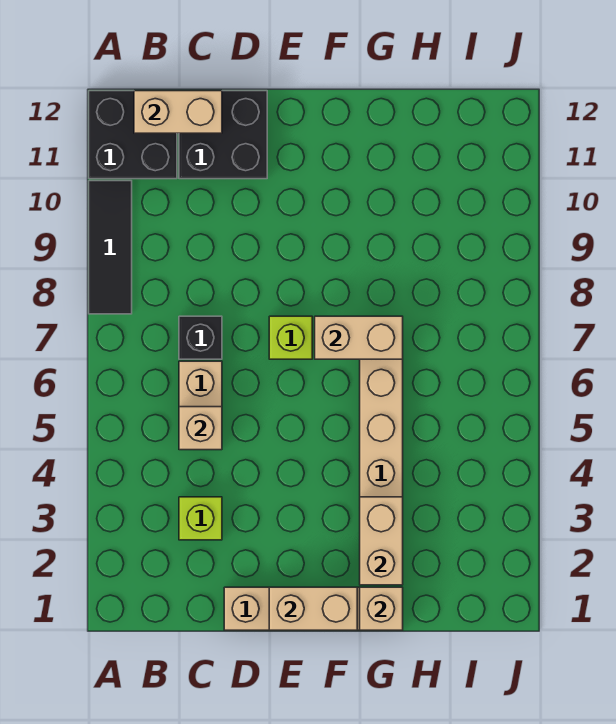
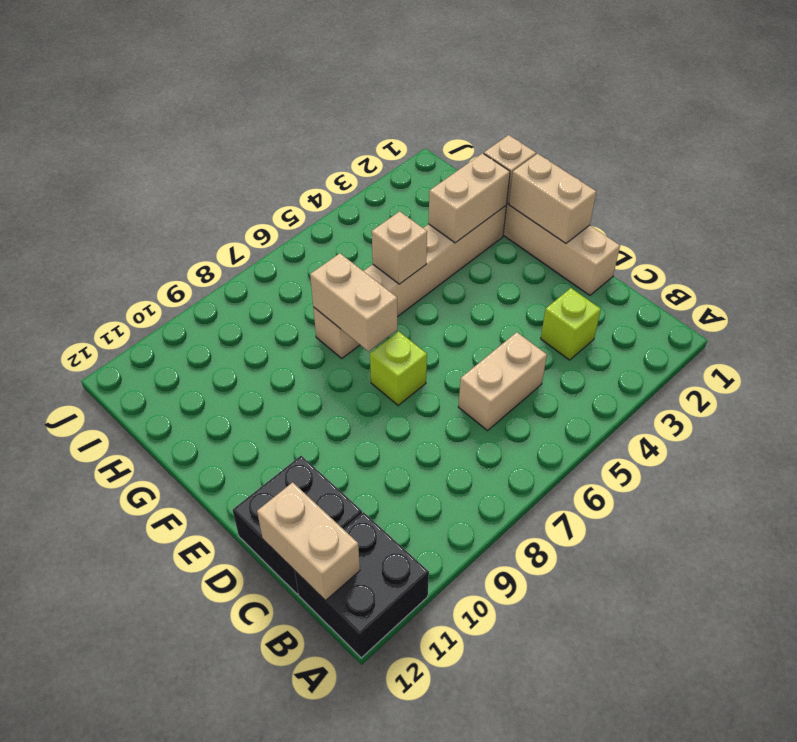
black tile A8:A10 level 1 -> none
tan brick C5 level 2 -> tan brick G5 level 2
black brick C7 level 1 -> none

